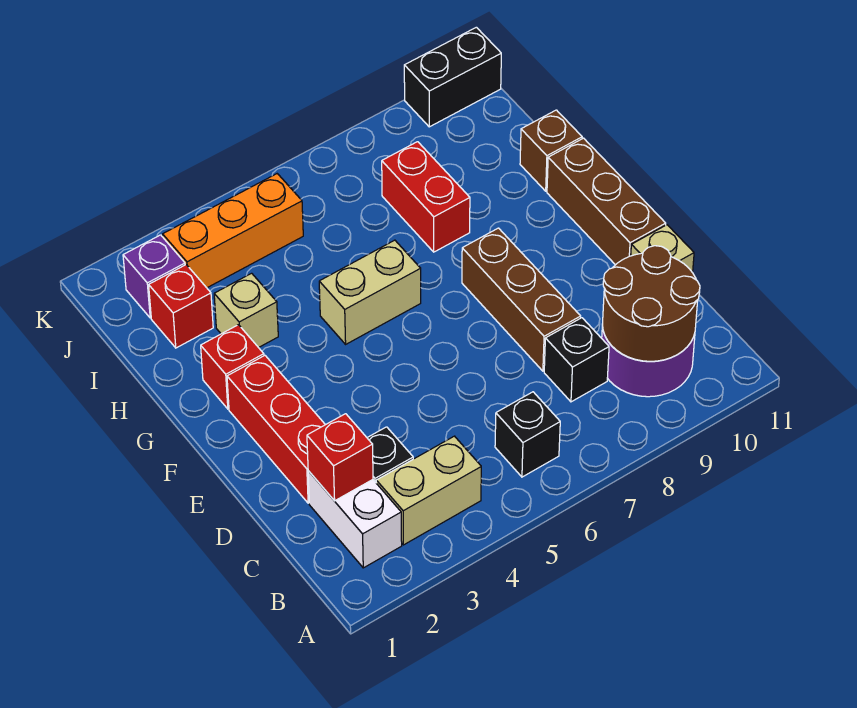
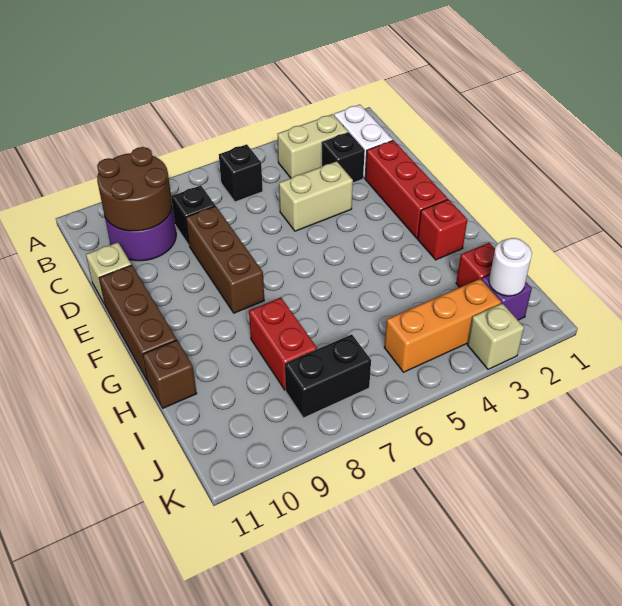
red brick C2 level 2 -> none
tan brick G5:G6 level 1 -> tan brick D4:D5 level 1
tan brick H3 level 1 -> tan brick K3 level 1
none -> white round brick J2 level 2
black brick K10:K11 level 1 -> black brick J7:J8 level 1

